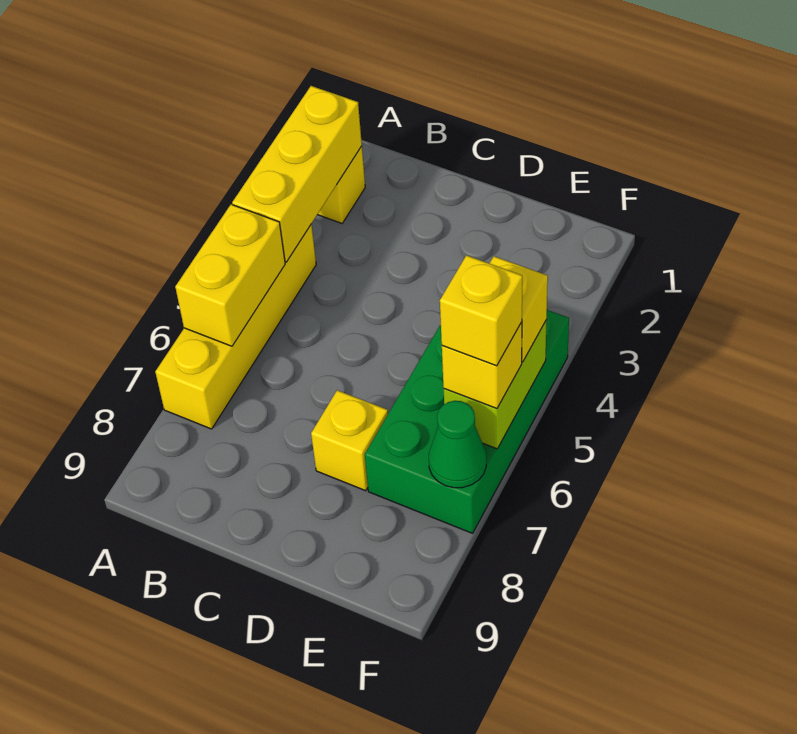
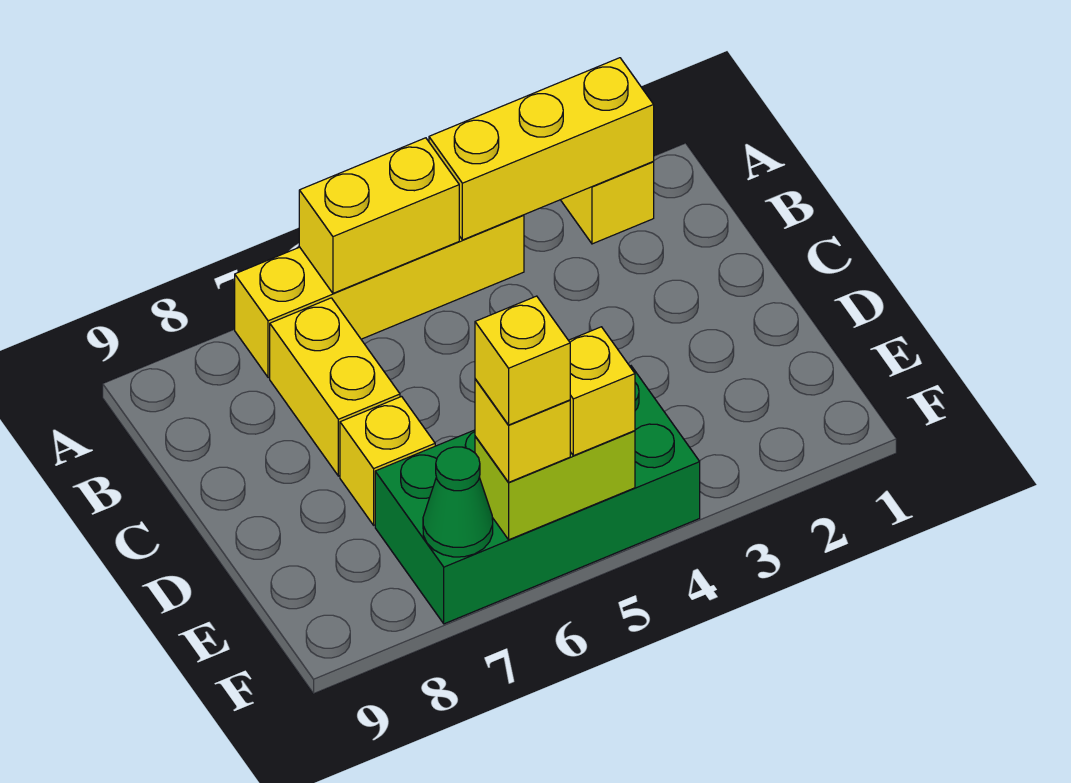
none -> yellow brick B7:C7 level 1

